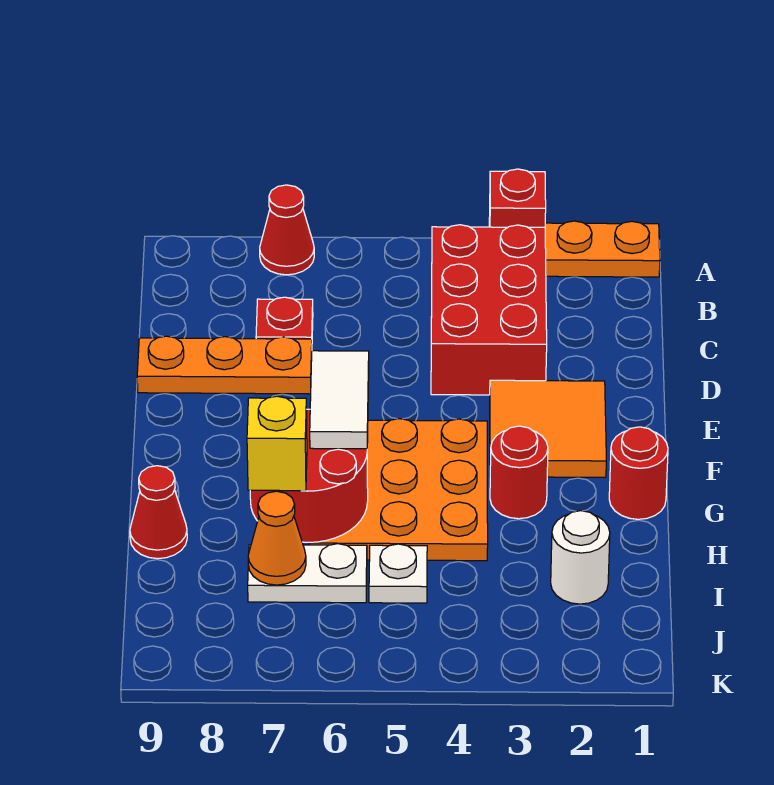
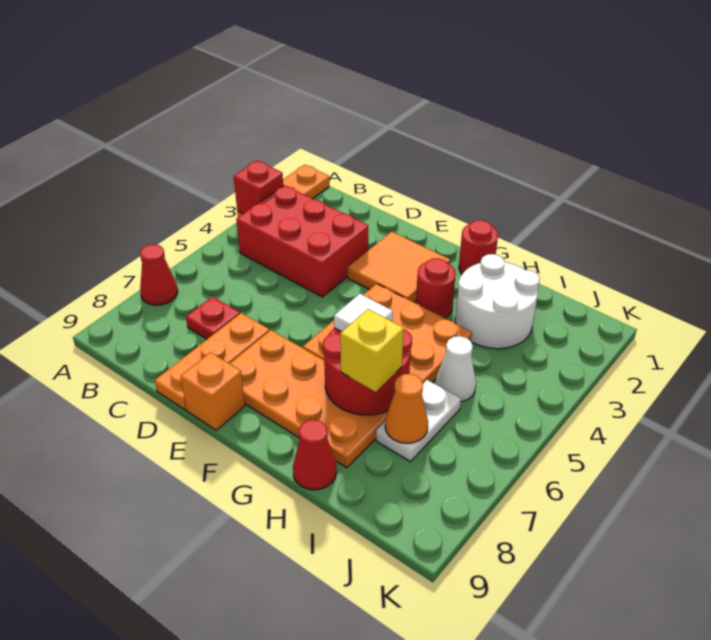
none -> orange plate E7:H8 level 1
none -> orange brick E9 level 1
white tile F6:G6 level 3 -> white tile G6 level 3
white round brick I2 level 1 -> white round brick H2:I3 level 1
white plate I5 level 1 -> white cone I5 level 1

